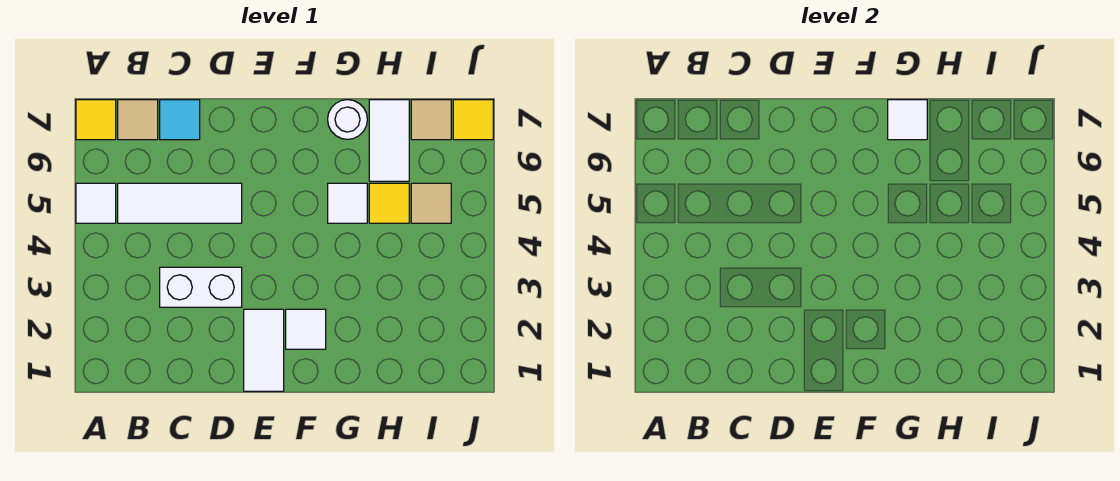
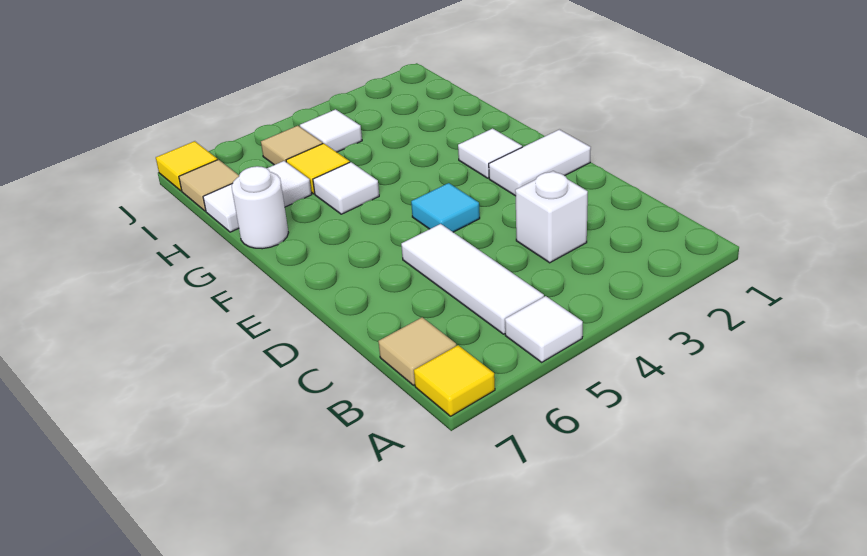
white brick C3:D3 level 1 -> white brick C3 level 1
cyan tile C7 level 1 -> cyan tile E4 level 1
white tile G7 level 2 -> white tile I4 level 1

